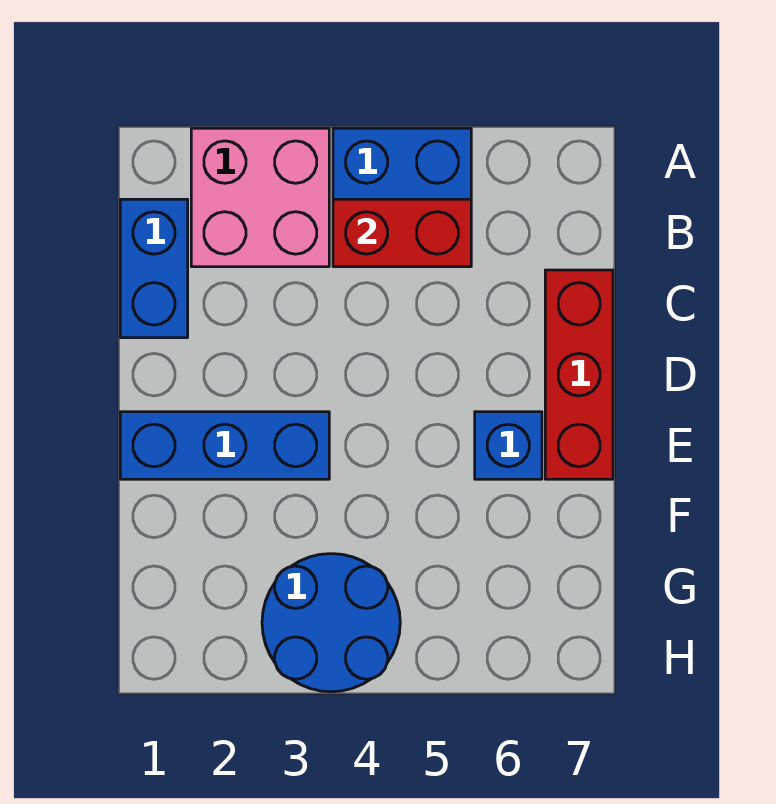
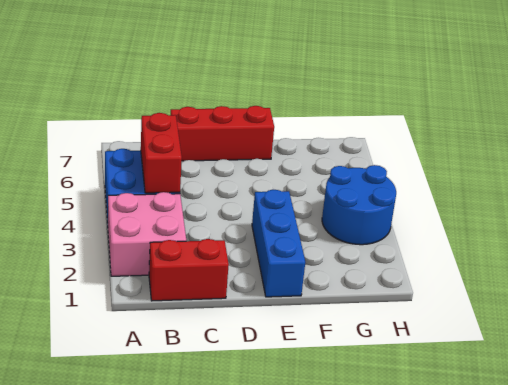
blue brick B1:C1 level 1 -> red brick B1:C1 level 1
blue brick E6 level 1 -> none

